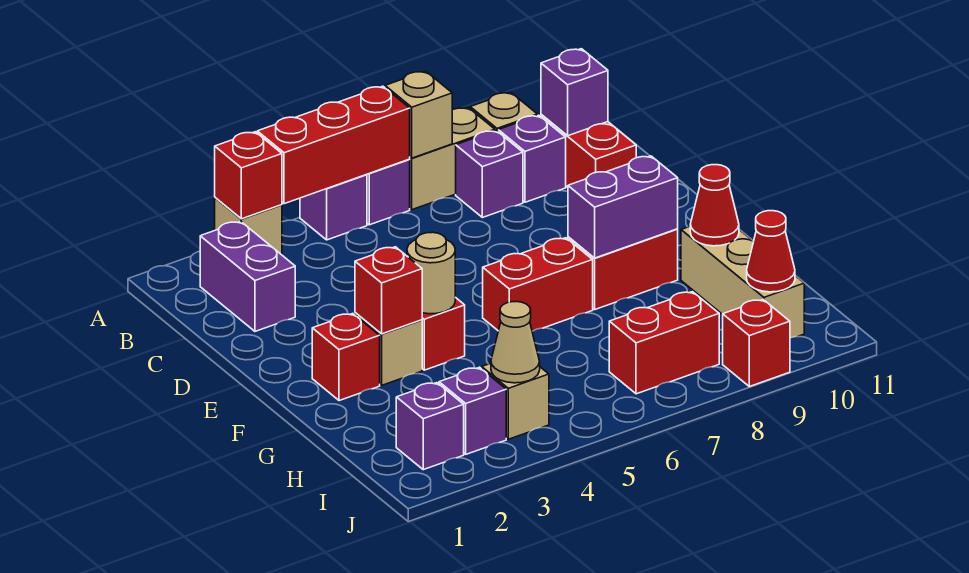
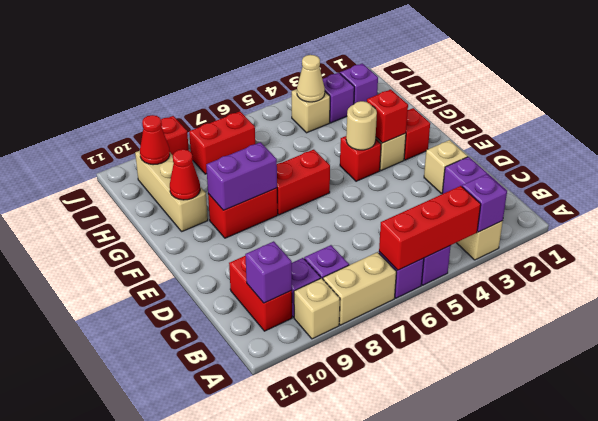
red brick A3 level 2 -> purple brick A3 level 2
tan brick A7 level 2 -> tan brick D2 level 1

